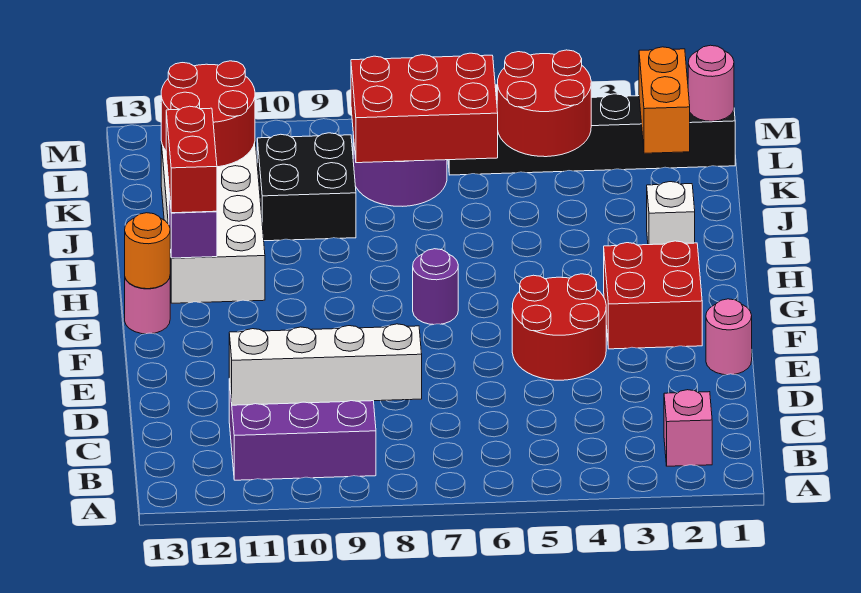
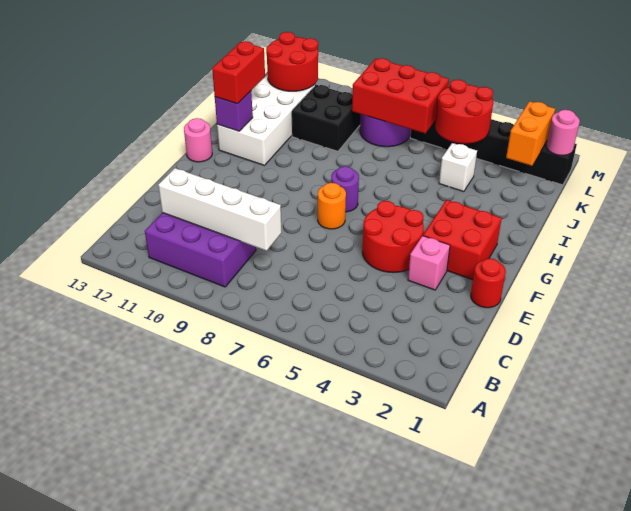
pink brick B2 level 1 -> pink brick E3 level 1
pink round brick E1 level 1 -> red round brick E1 level 1
orange round brick G13 level 2 -> orange round brick F7 level 1
white brick I2 level 1 -> white brick J4 level 1

